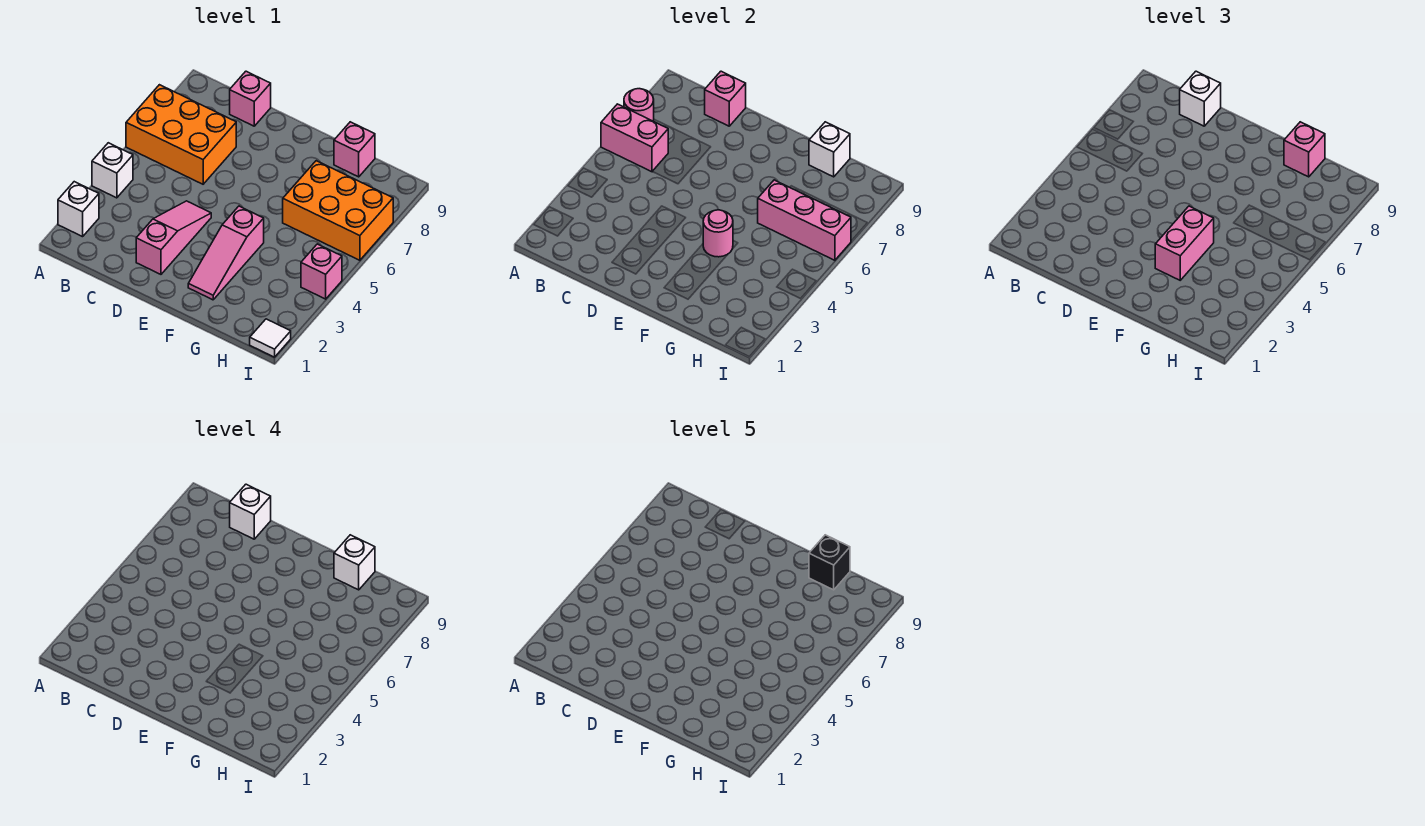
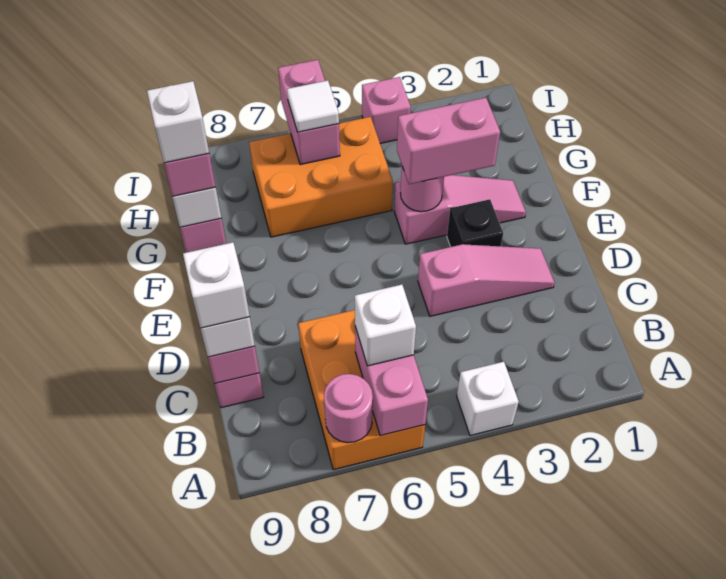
white brick A2 level 1 -> white brick B6 level 3
pink slope D2:D4 level 1 top 2 -> pink slope D2:D4 level 1 top 4
orange brick G6:I7 level 1 -> orange brick G5:H7 level 1
pink brick G6:I6 level 2 -> pink brick H6:I6 level 2
black brick G9 level 5 -> black brick E3 level 1
white tile I1 level 1 -> white tile H6 level 3

